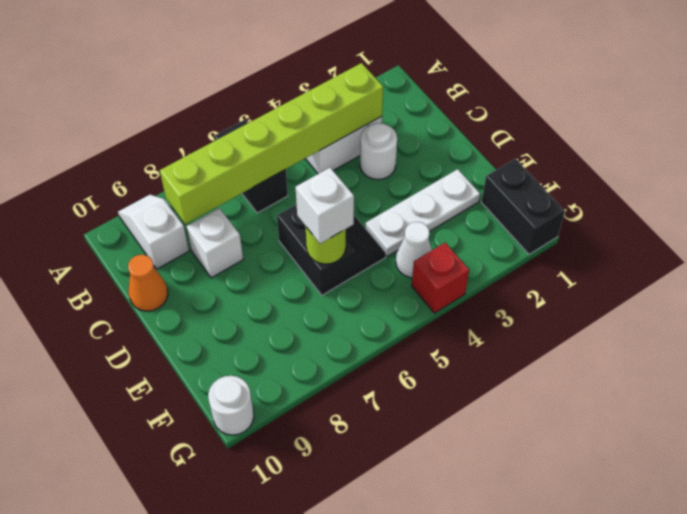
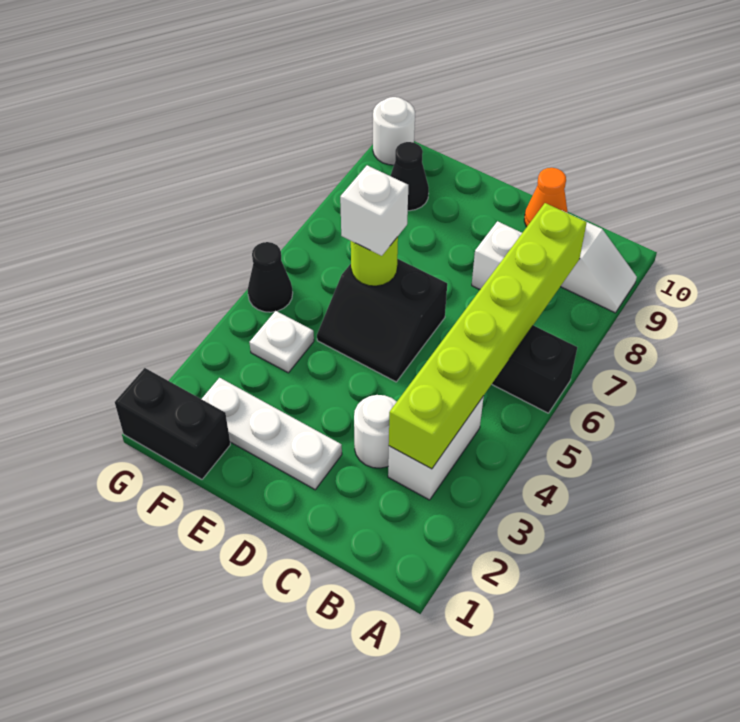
white plate E2:E4 level 1 -> white plate D2:F2 level 1
white cone F4 level 1 -> white plate F4 level 1
none -> black cone F9 level 1
red brick G4 level 1 -> none
none -> black cone G5 level 1

